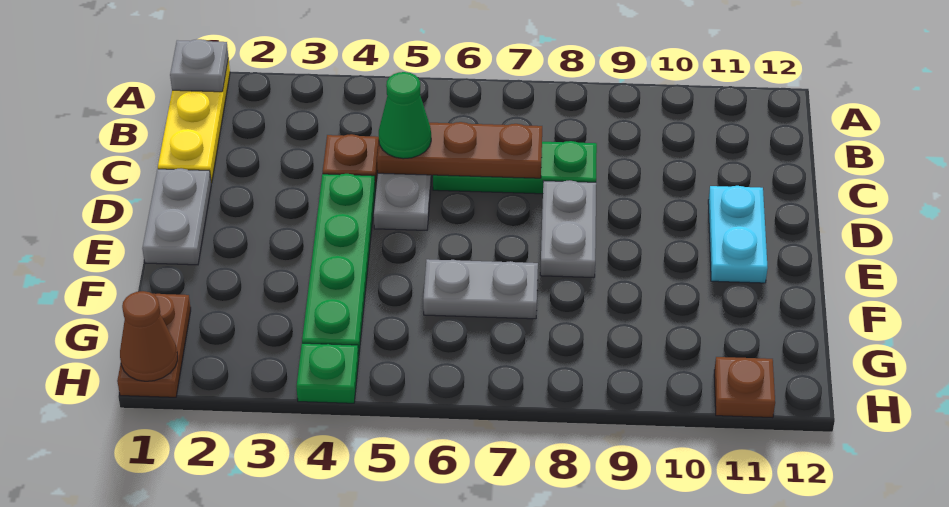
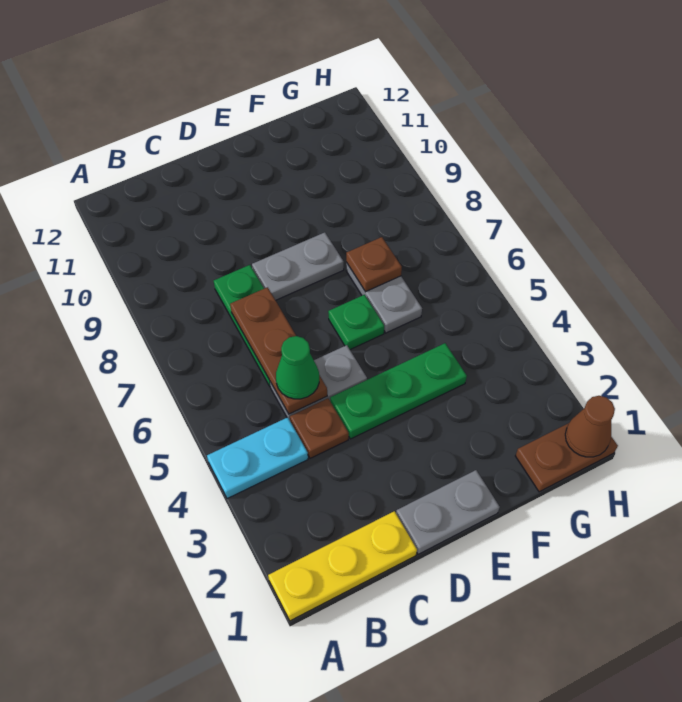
grey plate A1 level 2 -> none
green plate D4:G4 level 1 -> green plate D4:F4 level 1
cyan plate D11:E11 level 1 -> cyan plate A4:B4 level 1
green plate H4 level 1 -> green plate E6 level 1
brown plate H11 level 1 -> brown plate F7 level 2

